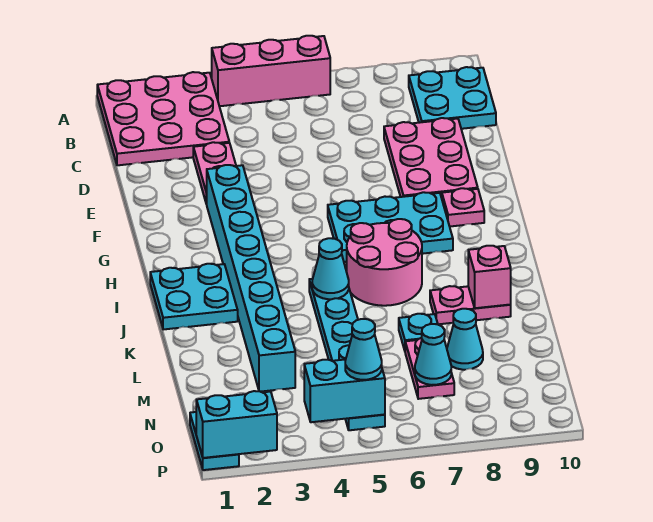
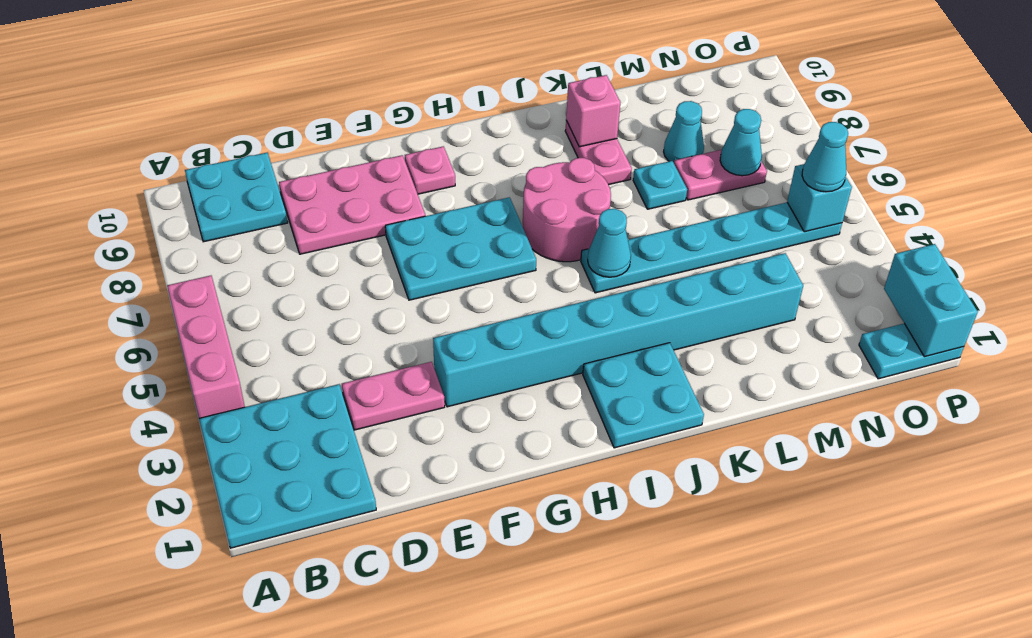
pink plate A1:C3 level 1 -> cyan plate A1:C3 level 1
cyan plate G6:H8 level 1 -> cyan plate F6:H7 level 1
cyan brick O4:O5 level 2 -> cyan brick O5 level 2

